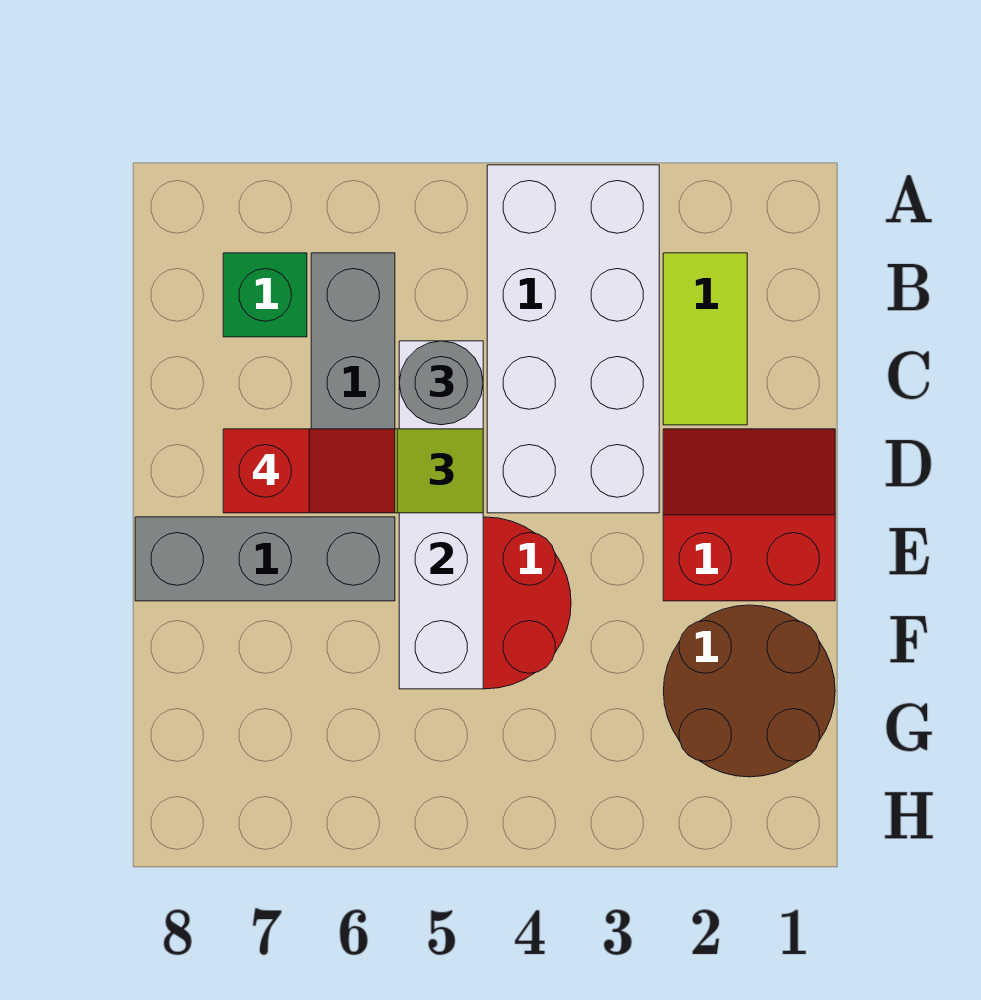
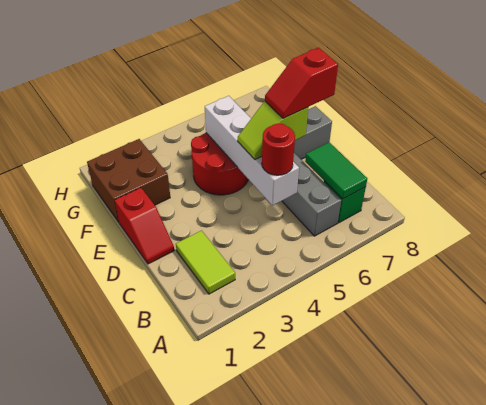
white brick A3:D4 level 1 -> none
none -> green tile B7:C7 level 2
grey round brick C5 level 3 -> red round brick C5 level 3
red slope D1:E2 level 1 top E -> red slope D1:E1 level 1 top E
brown round brick F1:G2 level 1 -> brown brick F1:G2 level 1

